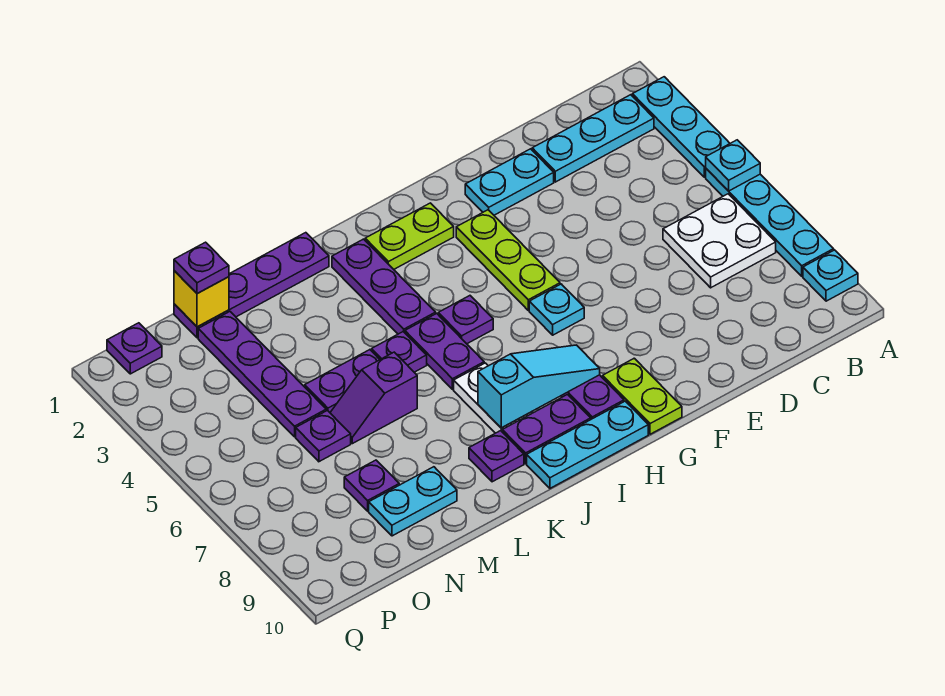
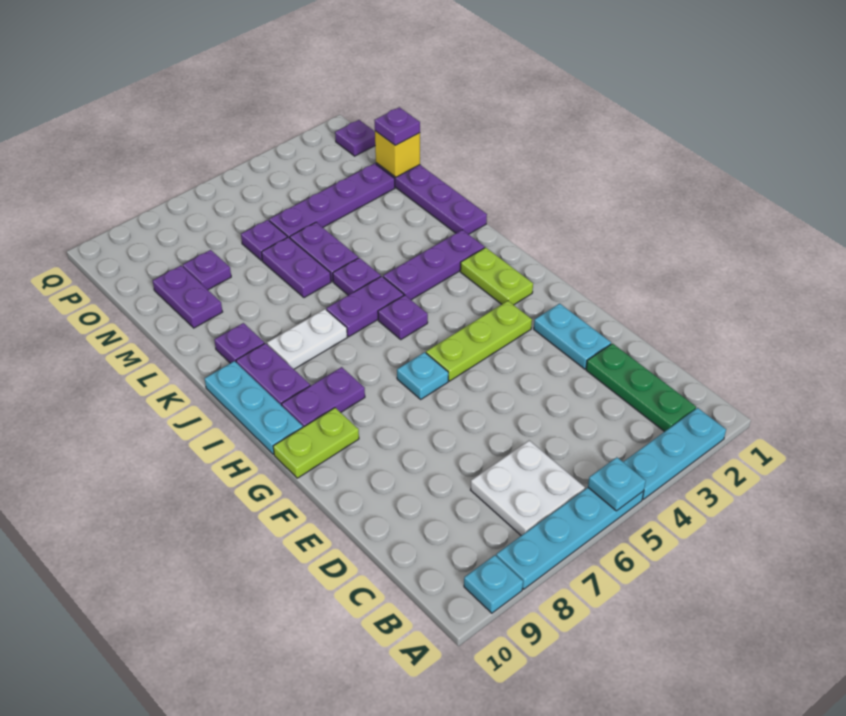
cyan plate B2:D2 level 1 -> green plate B2:D2 level 1
cyan slope H8:J8 level 2 top J -> none
purple slope L6:M6 level 1 top L -> purple plate L6:M6 level 1
cyan plate M9:N9 level 1 -> purple plate M9:N9 level 1

